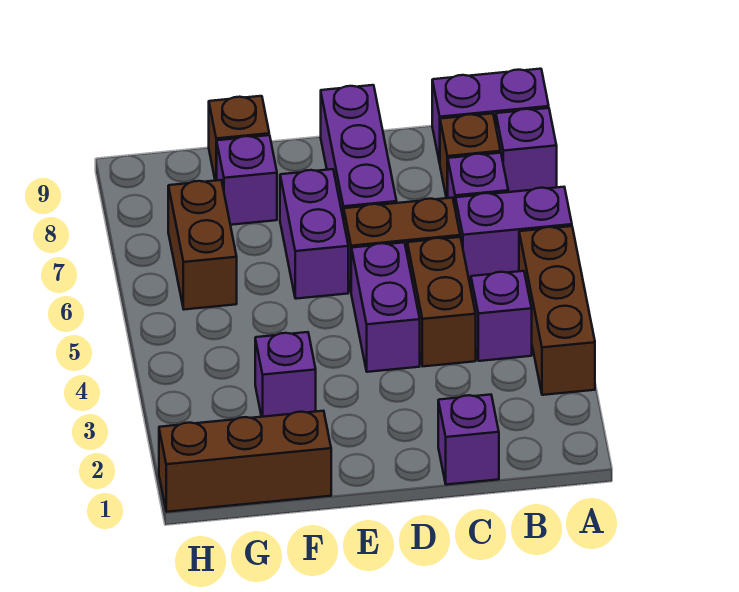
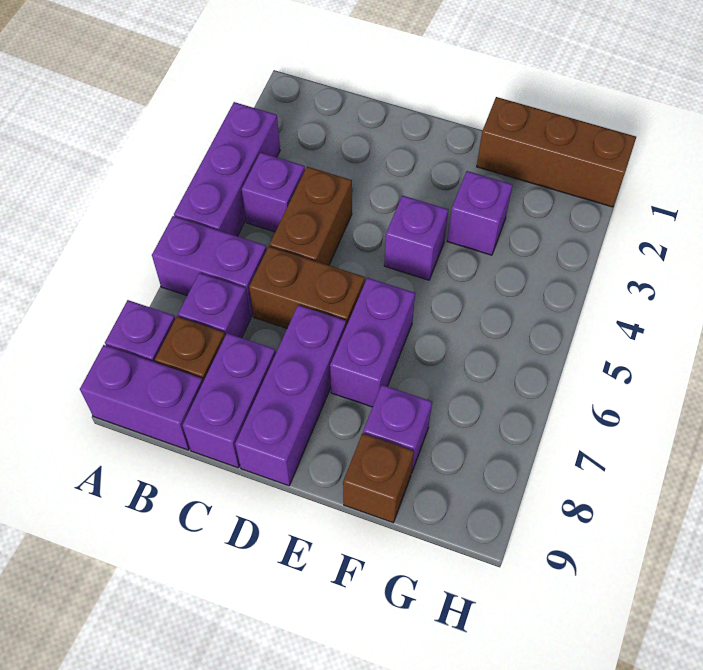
brown brick A3:A5 level 1 -> purple brick A3:A5 level 1
purple brick C1 level 1 -> purple brick E4 level 1
purple brick D4:D5 level 1 -> purple brick C8:C9 level 1
brown brick G6:G7 level 1 -> none

